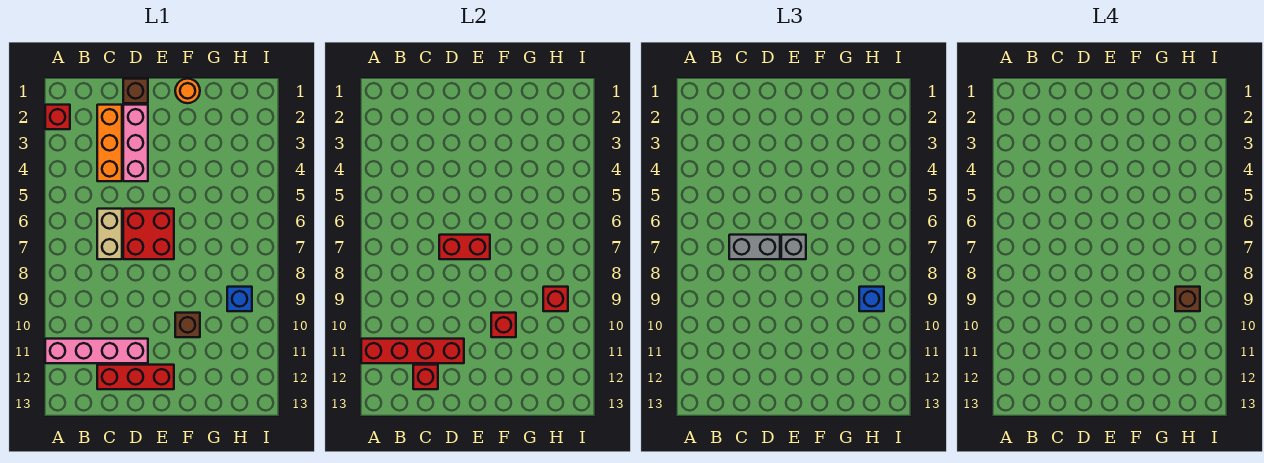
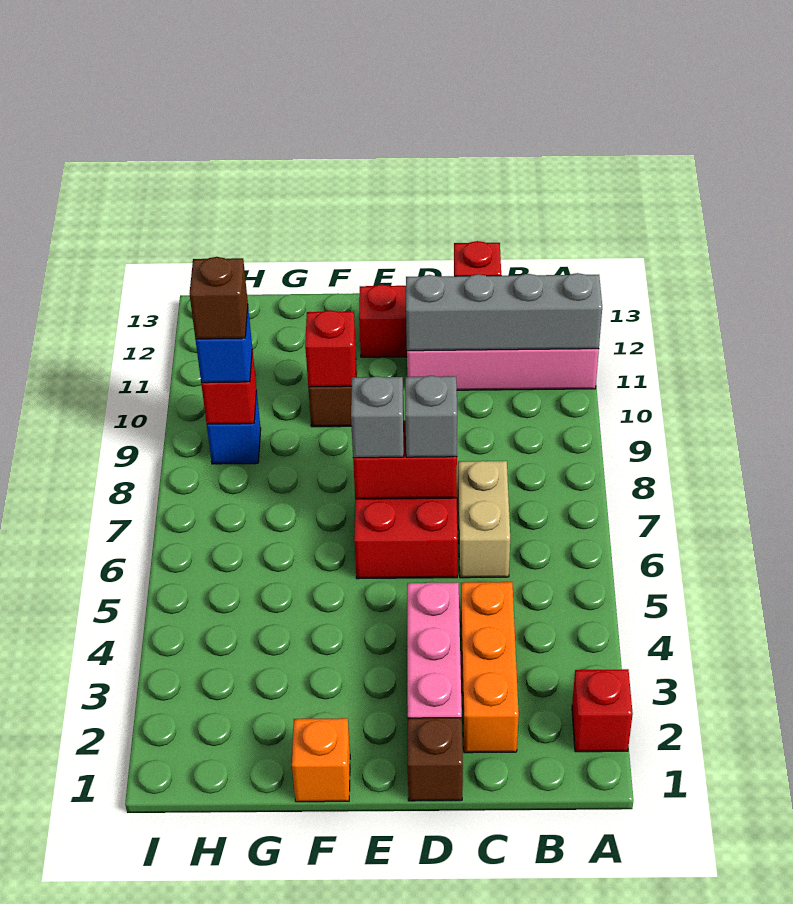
red brick A11:D11 level 2 -> grey brick A11:D11 level 2
grey brick C7:D7 level 3 -> grey brick D7 level 3
orange round brick F1 level 1 -> orange brick F1 level 1

